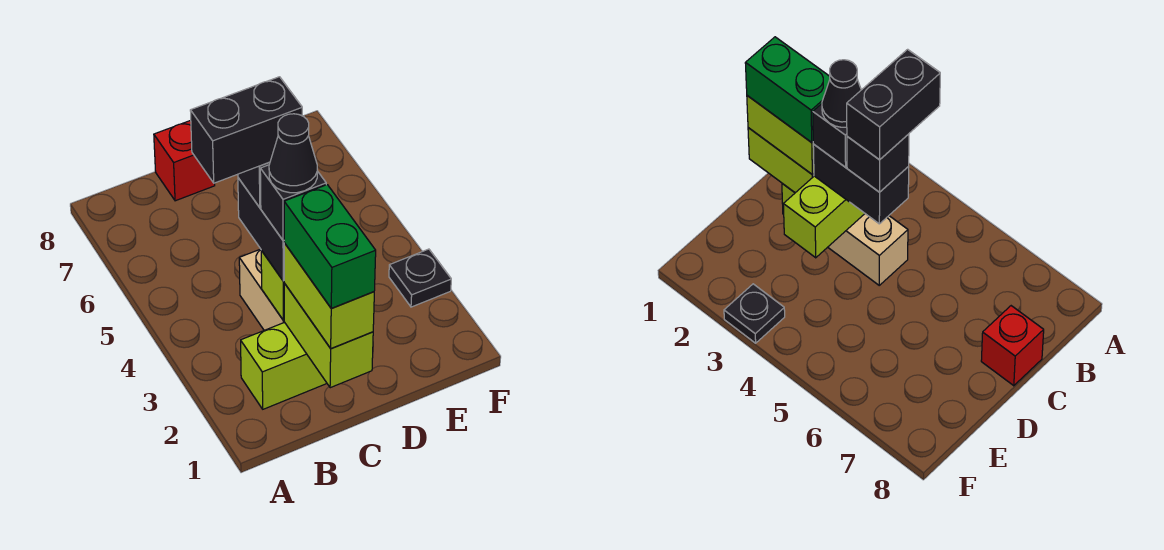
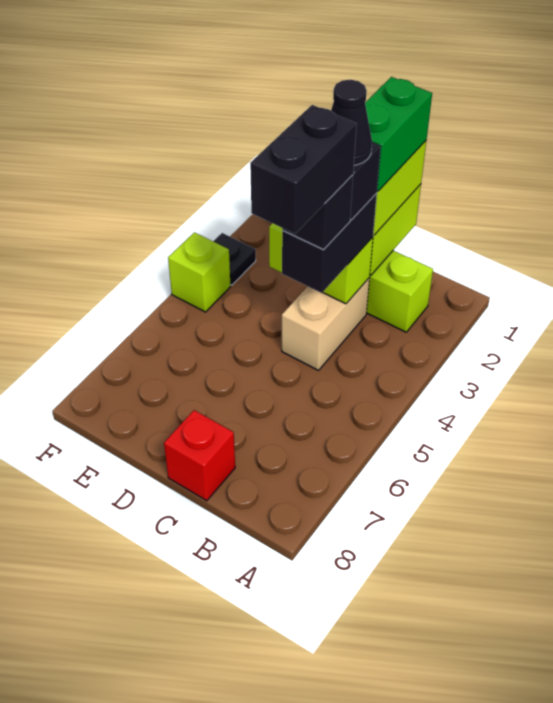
black brick B4:C4 level 5 -> black brick C4:C5 level 5
none -> lime brick F4 level 1

